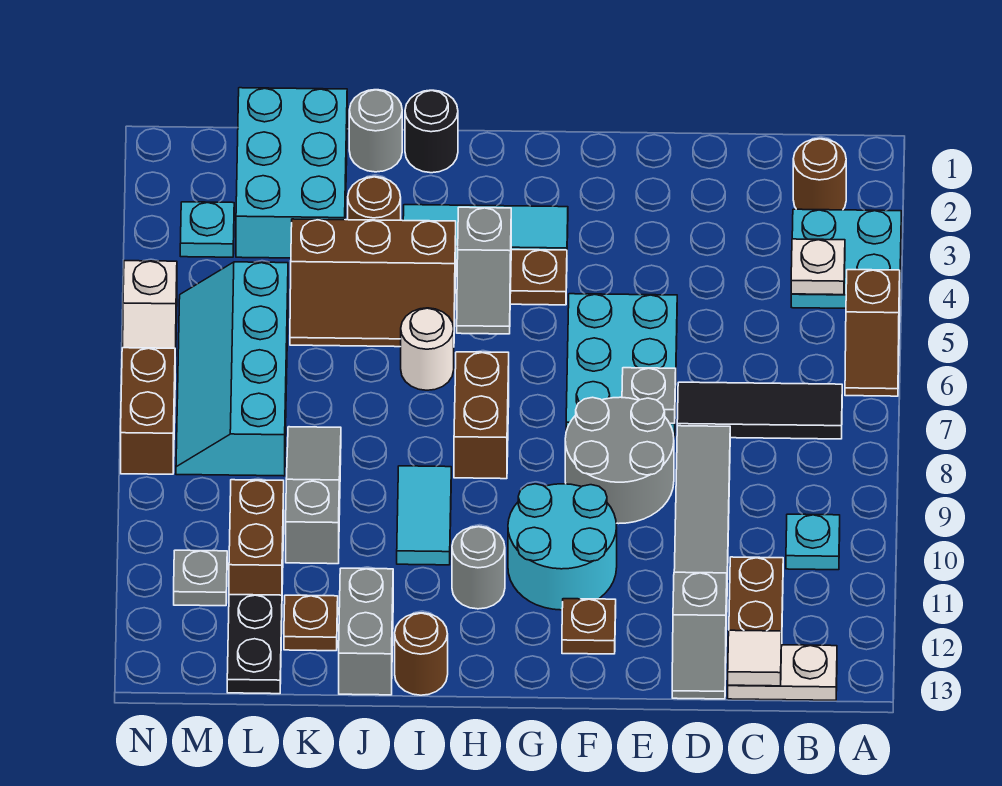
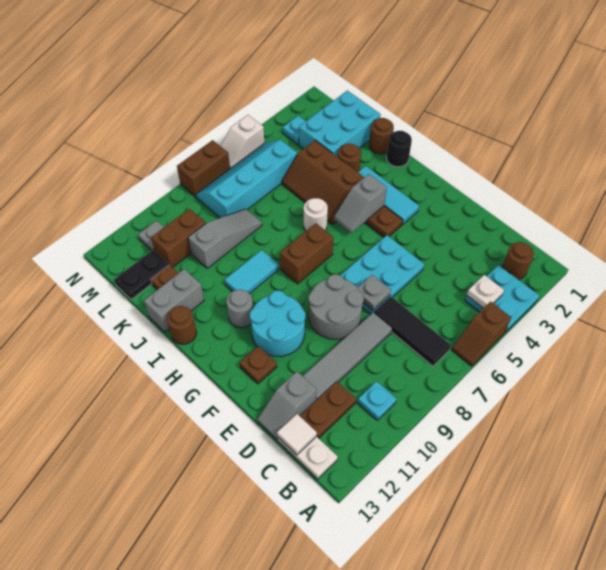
grey round brick J1 level 1 -> brown round brick J1 level 1

